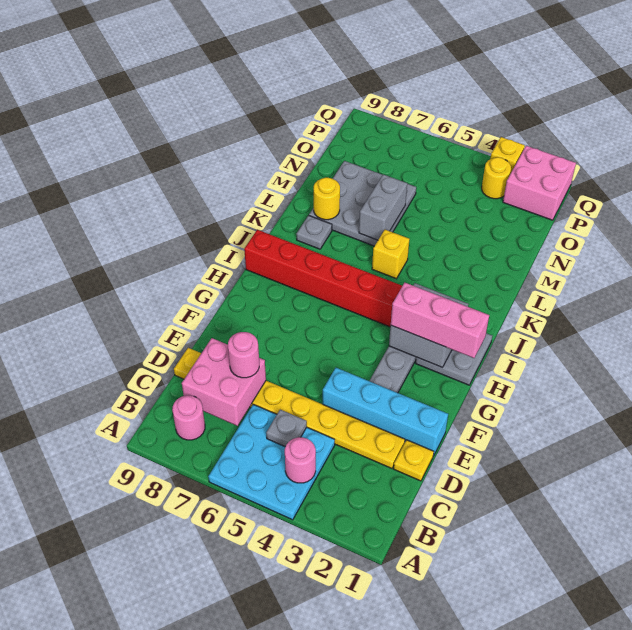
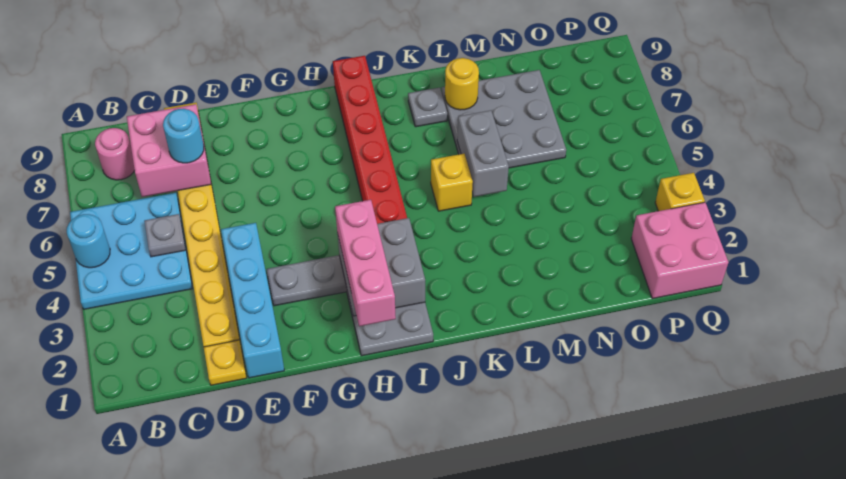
none -> cyan round brick A5 level 2
pink round brick B4 level 2 -> none
pink round brick D7 level 3 -> cyan round brick D7 level 3
grey brick L6:M6 level 2 -> grey brick L5:L6 level 2
yellow round brick P3 level 1 -> none

